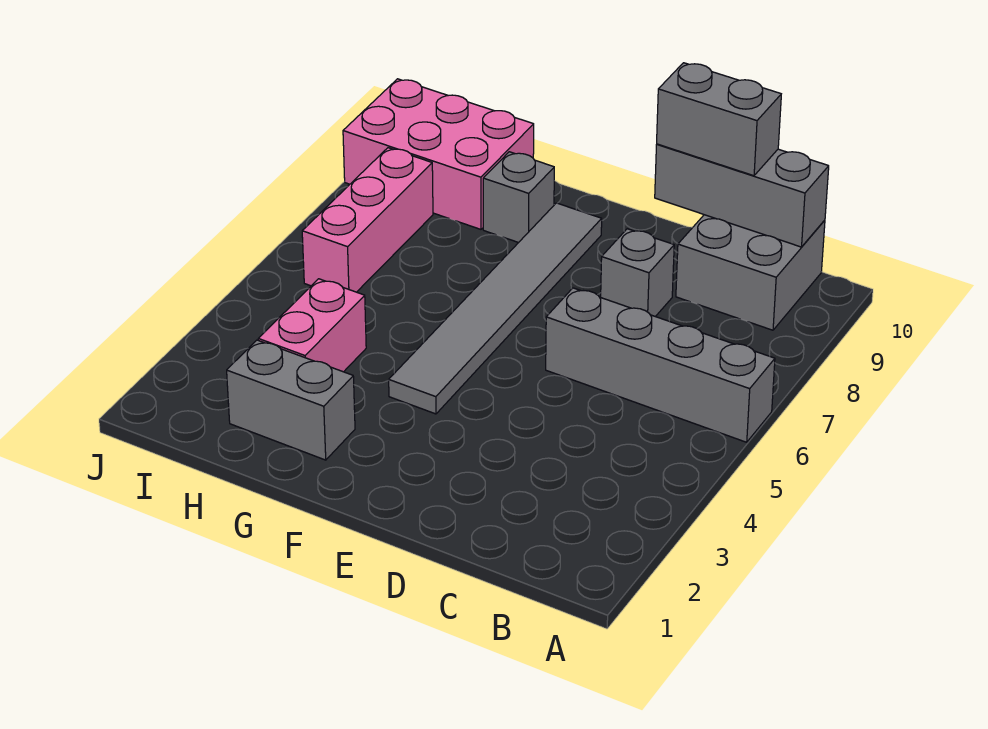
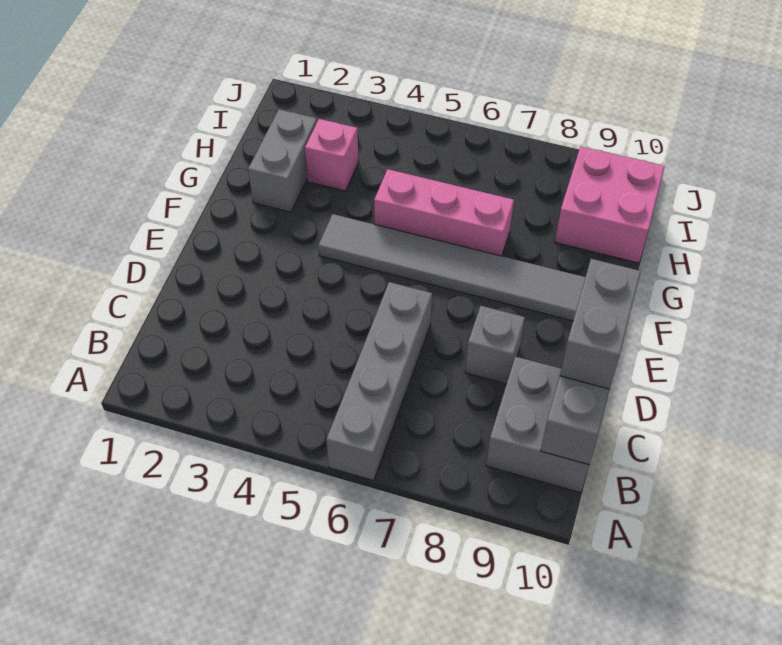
grey brick G9 level 1 -> none
pink brick H3:H4 level 1 -> pink brick H3 level 1
pink brick H9:J10 level 1 -> pink brick H9:I10 level 1
pink brick I6:I8 level 1 -> pink brick G5:G7 level 1

